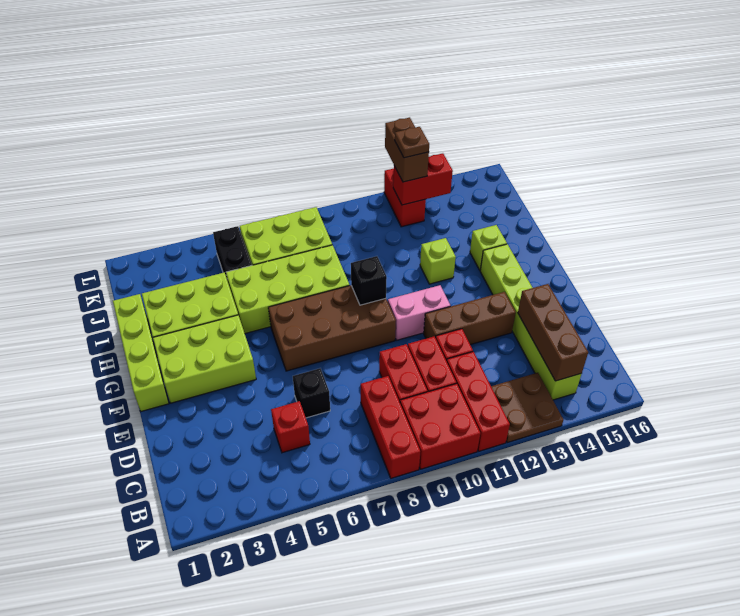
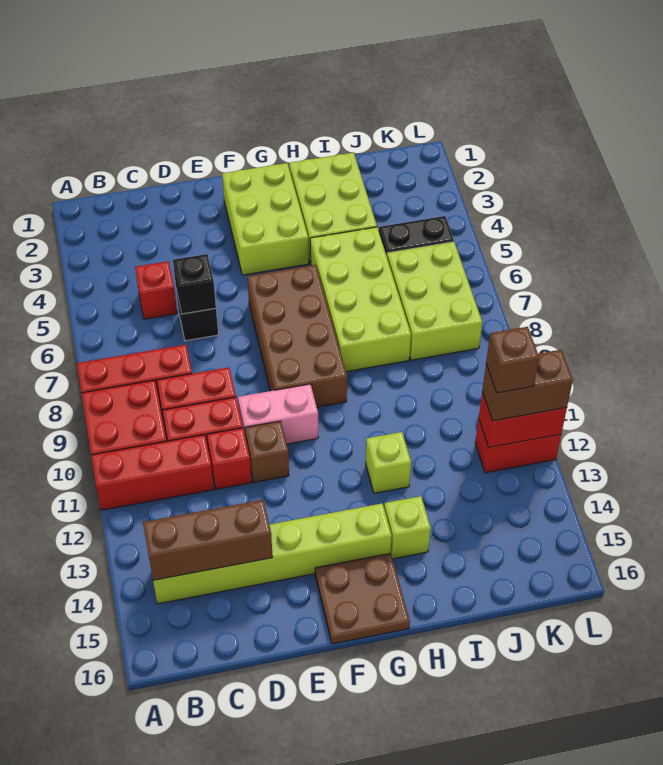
brown plate A12:B13 level 1 -> brown plate F15:G16 level 1
brown brick E11:E13 level 1 -> brown brick E11 level 1
lime brick F1:I1 level 1 -> none
pink brick F10:F11 level 1 -> pink brick E10:F10 level 1
black brick G9 level 2 -> black brick D6 level 2
red brick K12:K13 level 2 -> red brick K12:L12 level 2
brown plate K12 level 4 -> brown brick K12 level 4

